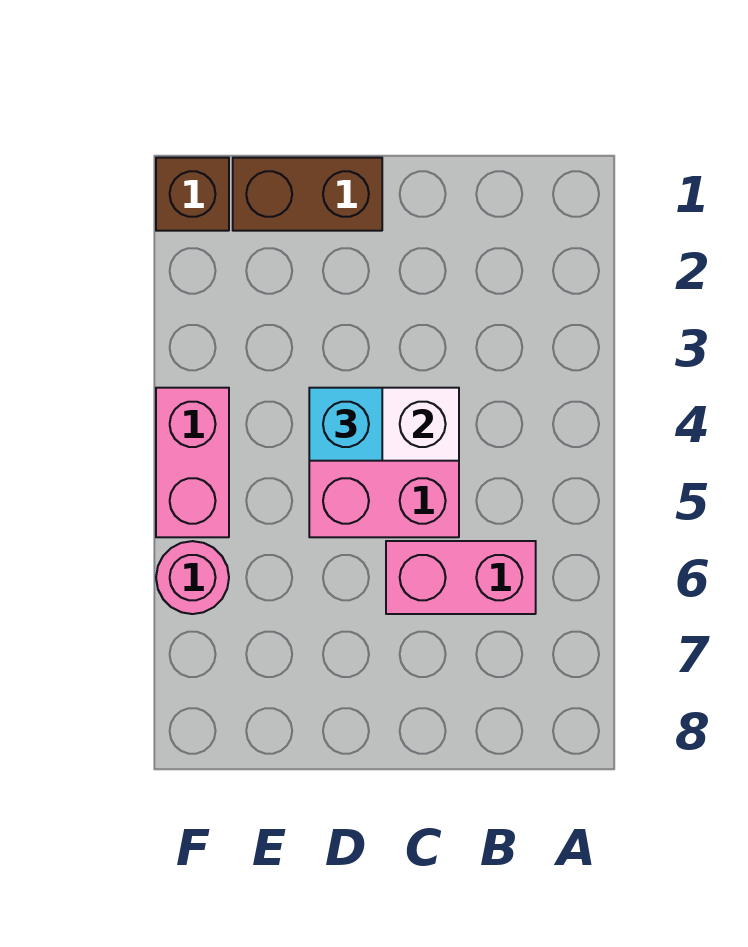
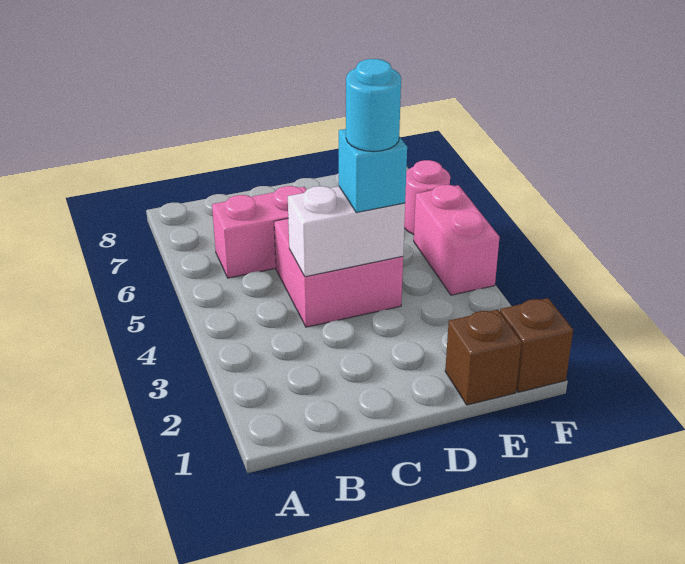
brown brick D1:E1 level 1 -> brown brick E1 level 1
none -> cyan round brick D4 level 4

